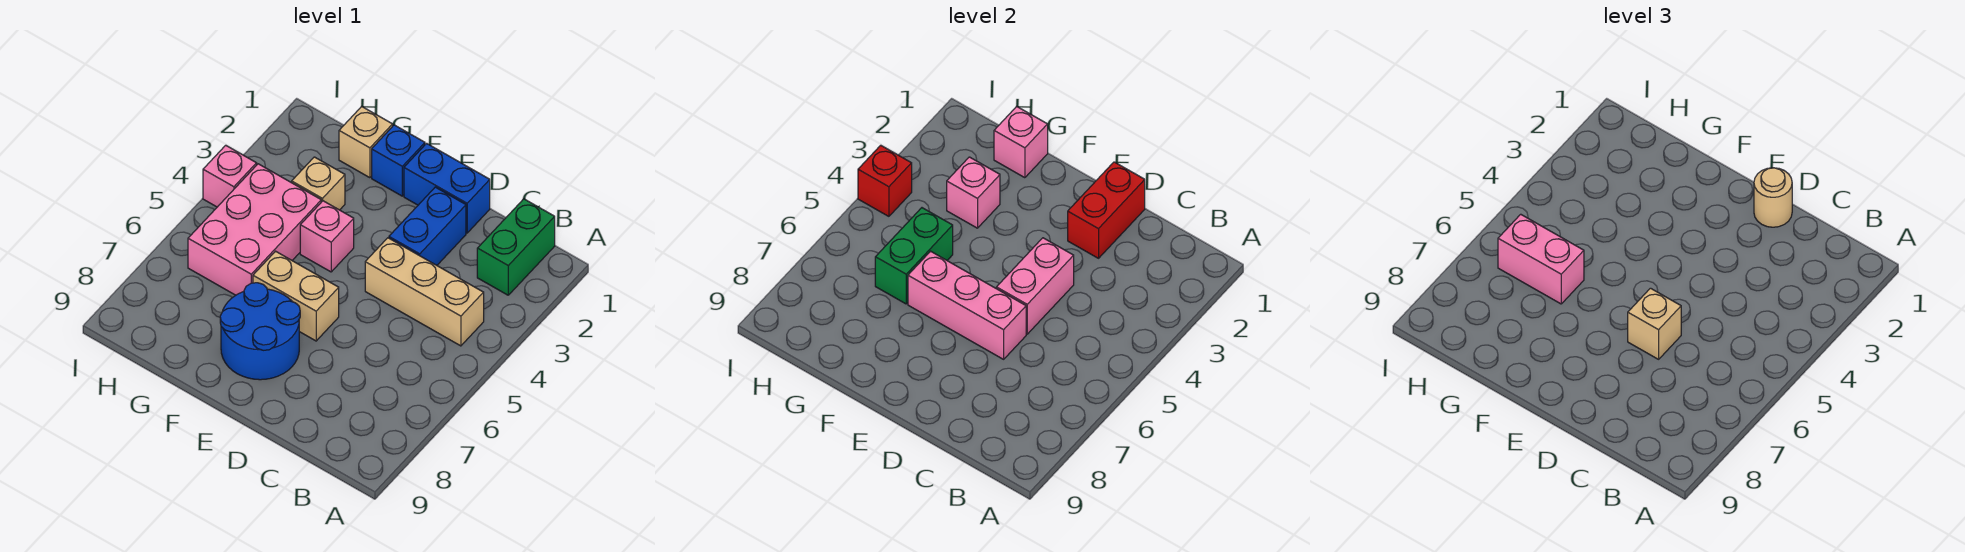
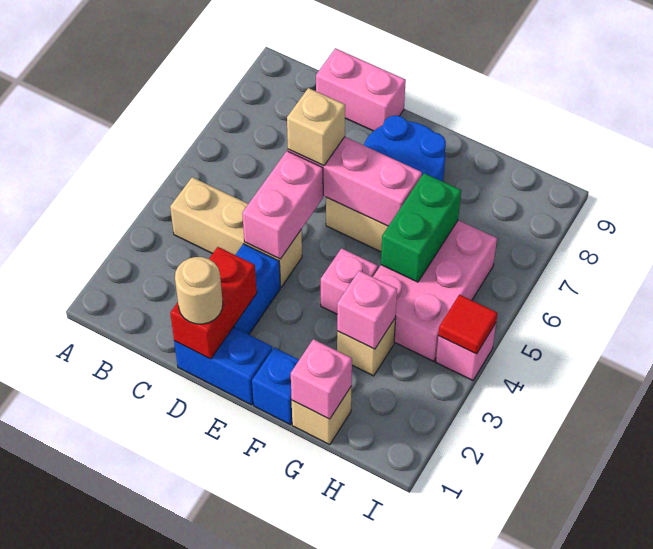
green brick B1:B2 level 1 -> none
pink brick G6:H6 level 3 -> pink brick C9:D9 level 1
red brick I4 level 2 -> red tile I4 level 2

